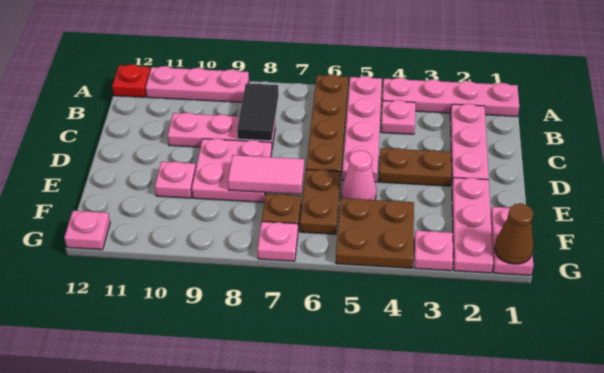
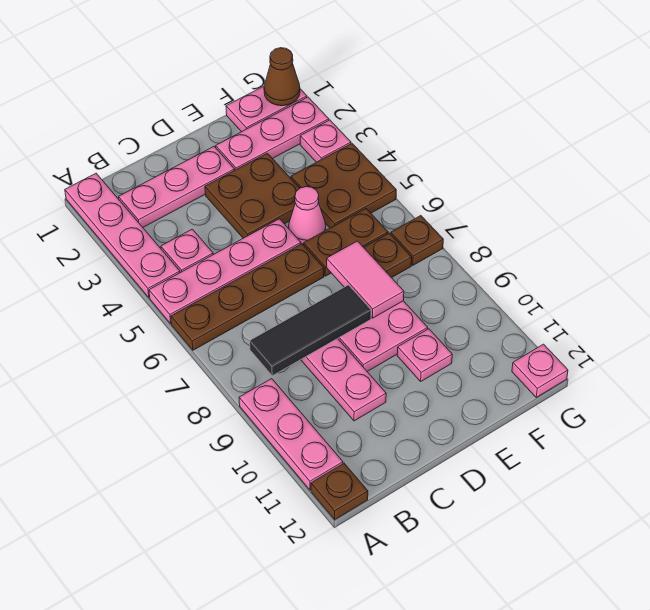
red plate A12 level 1 -> brown plate A12 level 1
black tile B8:C8 level 2 -> black tile B8:D8 level 2
brown plate D3:D4 level 1 -> brown plate D3:E4 level 1
pink plate G7 level 1 -> brown plate G7 level 1

